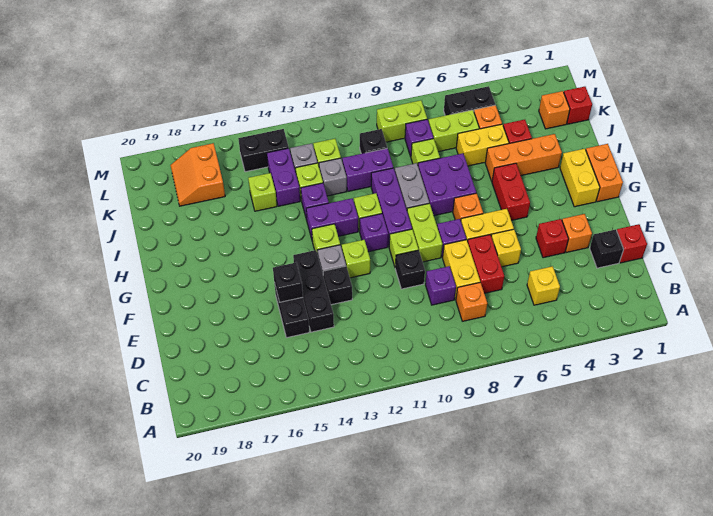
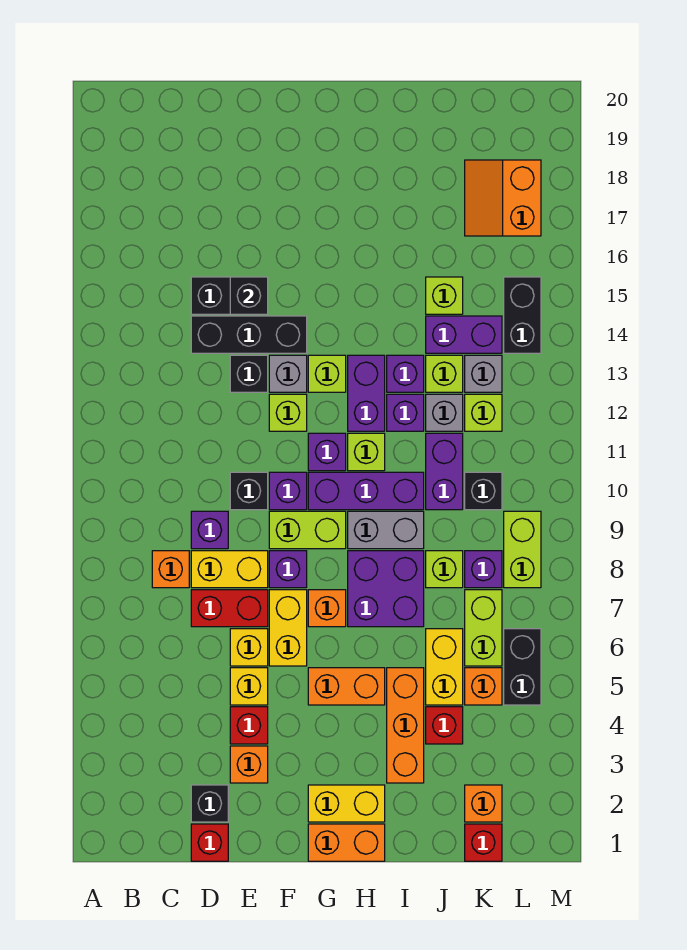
yellow brick C5 level 1 -> yellow brick E5 level 1
lime brick F10 level 1 -> purple brick F10 level 1
red brick G5:H5 level 1 -> orange brick G5:H5 level 1
none -> purple brick I12 level 1
orange slope K17:L18 level 1 top 17 -> orange slope K17:L18 level 1 top L

